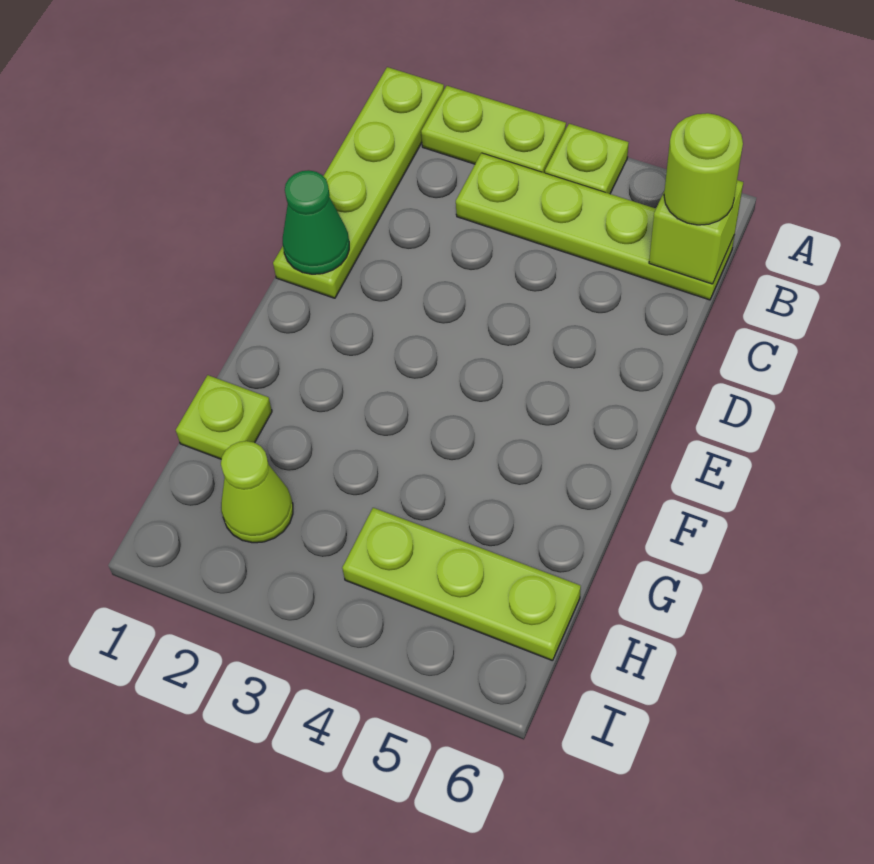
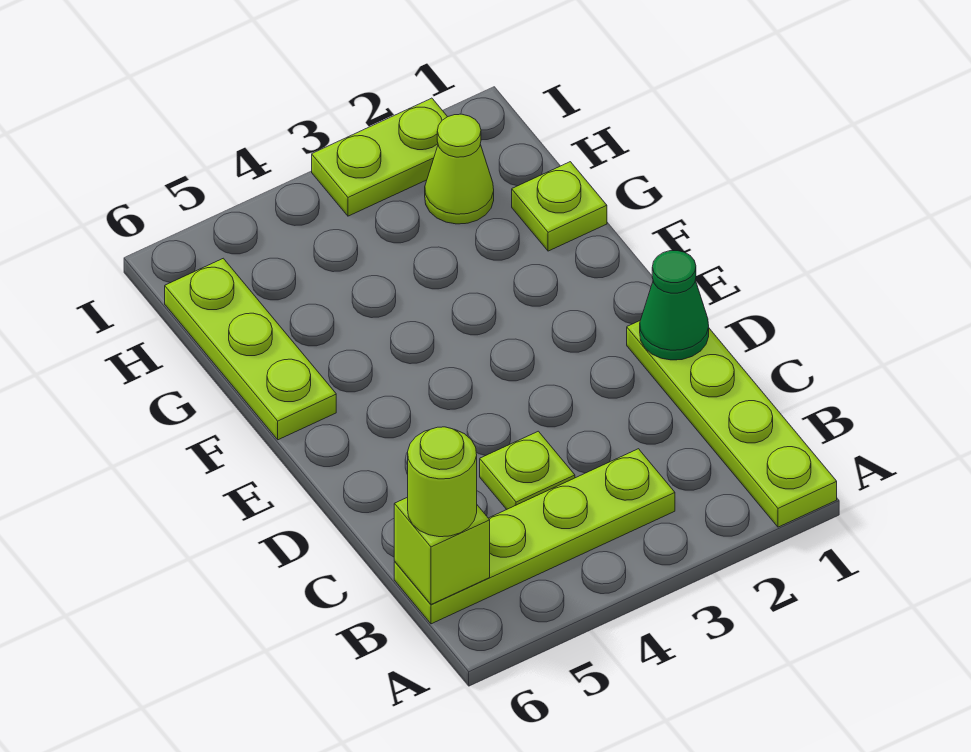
lime plate A2:A3 level 1 -> lime plate I2:I3 level 1
lime plate A4 level 1 -> lime plate C4 level 1
lime plate H4:H6 level 1 -> lime plate F6:H6 level 1

